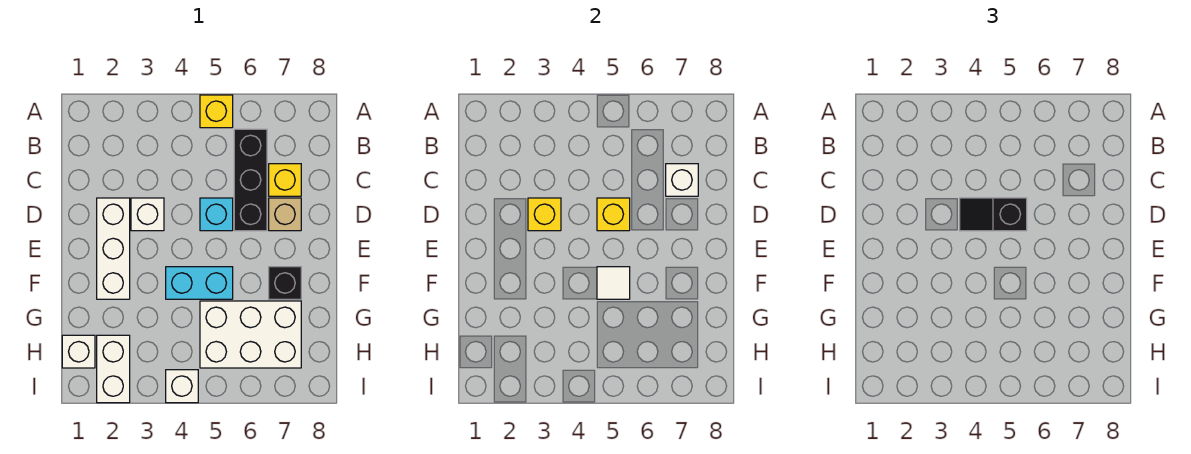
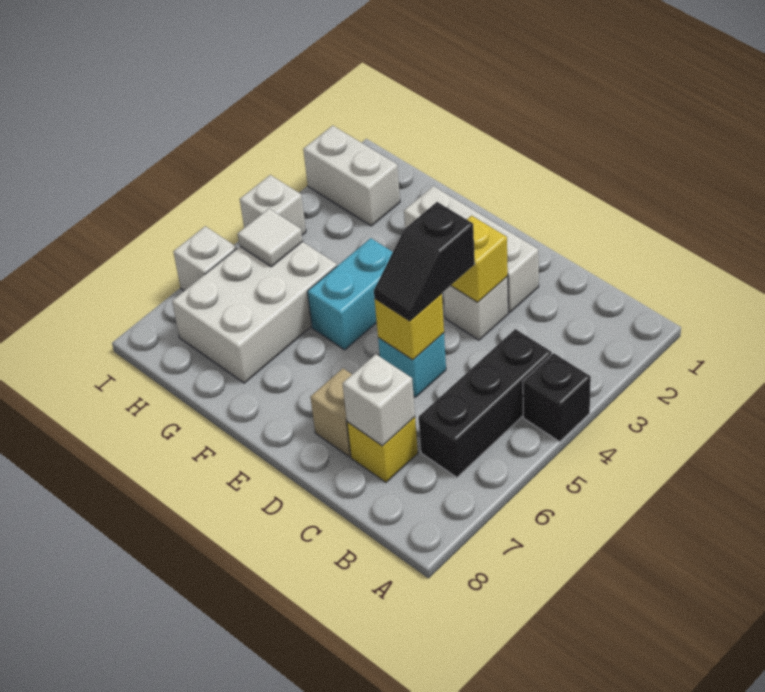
yellow brick A5 level 1 -> none
black brick B6:D6 level 1 -> black brick B4:B6 level 1
black slope D4:D5 level 3 top 5 -> black slope D4:D5 level 3 top 4
white tile F5 level 2 -> white tile H5 level 2
black brick F7 level 1 -> black brick A4 level 1
white brick H1 level 1 -> white brick I6 level 1

